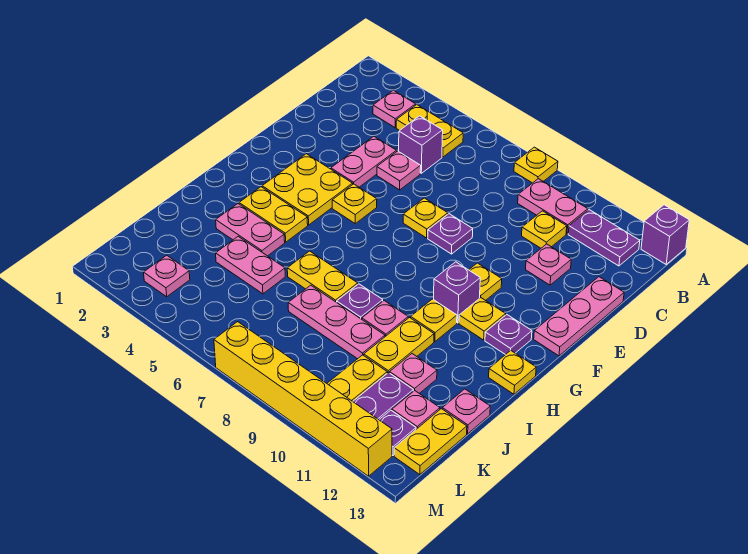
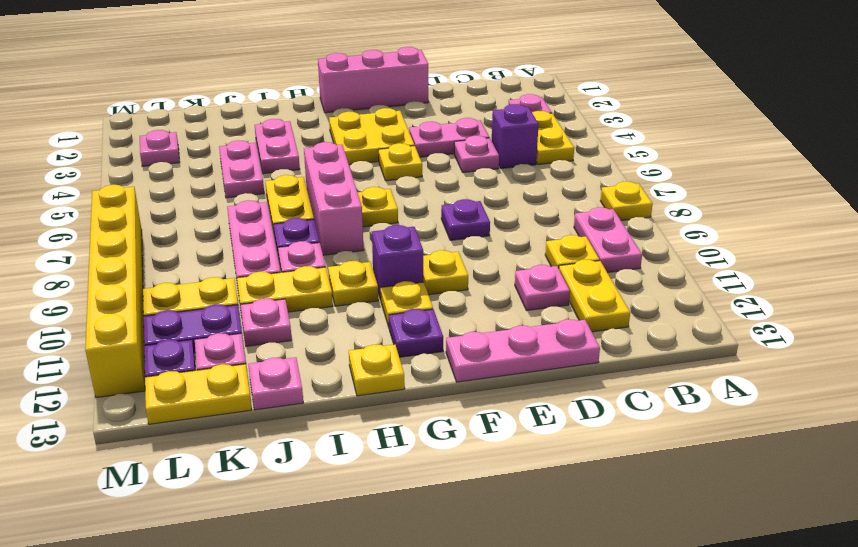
purple brick A13 level 1 -> none
purple plate B11:B12 level 1 -> none
none -> pink brick E1:G1 level 1
yellow plate E7 level 1 -> yellow plate G7 level 1
yellow plate H3:H4 level 1 -> yellow plate C11:C12 level 1
none -> pink brick H6:H8 level 1

